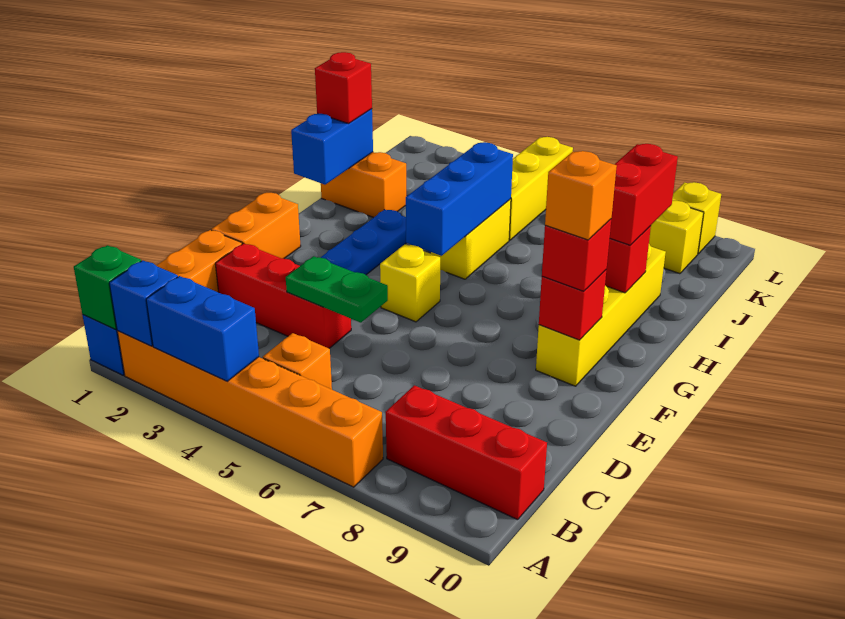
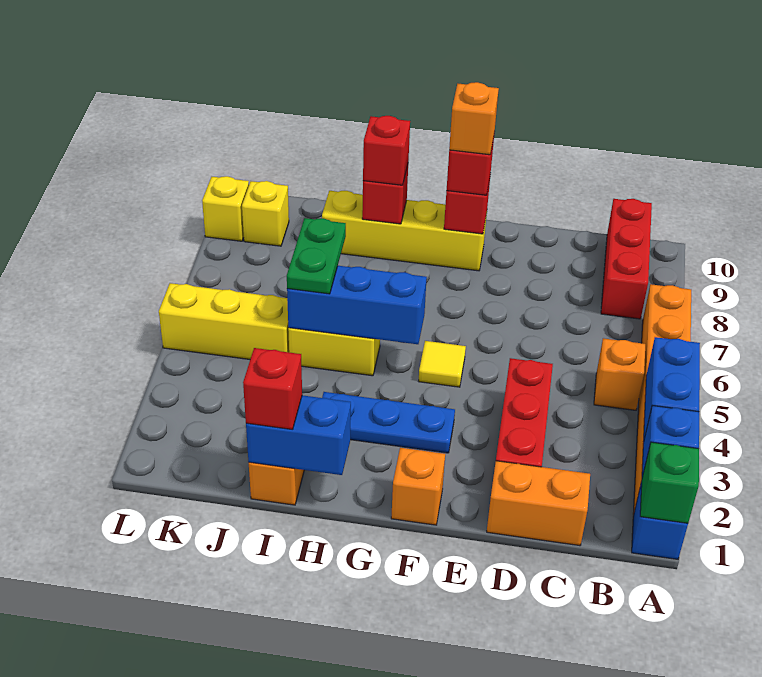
green plate D4:D5 level 2 -> green plate I5:I6 level 3
orange brick E1:F1 level 1 -> orange brick F1 level 1
yellow brick F5 level 1 -> yellow tile F5 level 1
red brick H9:I9 level 3 -> red brick H9 level 3

